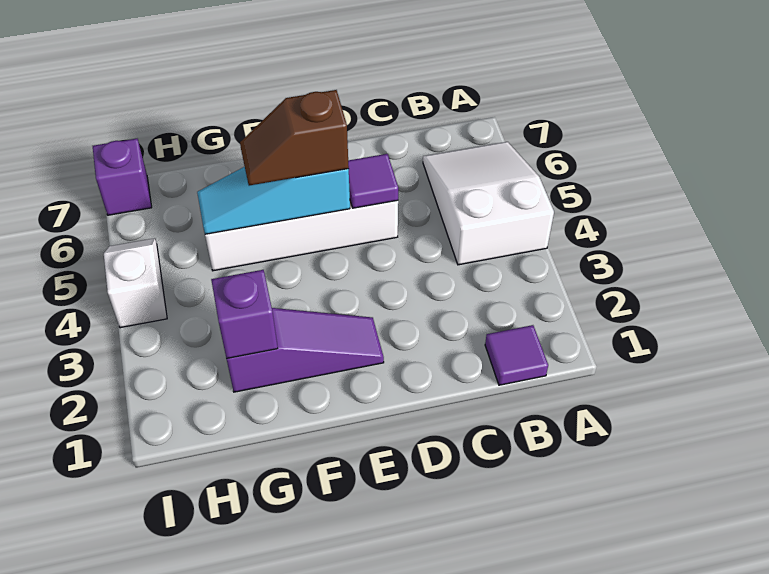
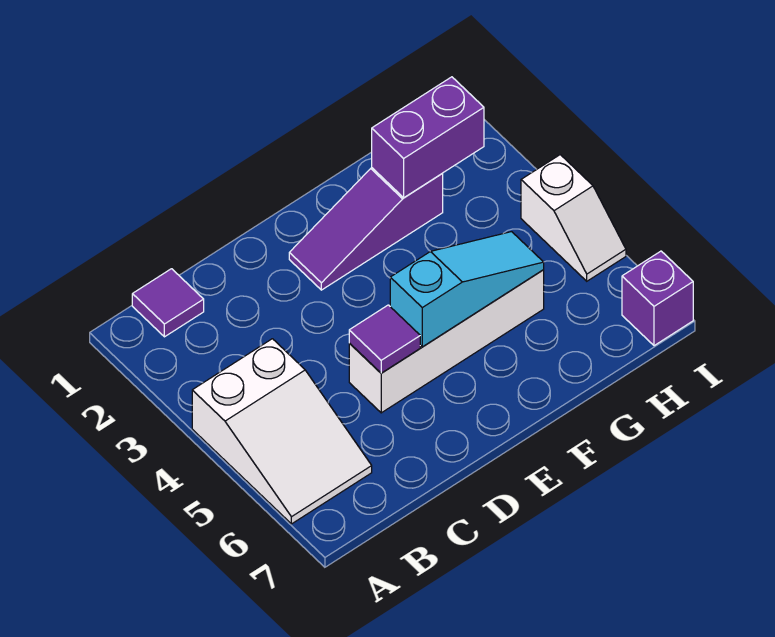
brown slope E5:F5 level 3 top E -> none
purple brick G2 level 2 -> purple brick G2:H2 level 2

